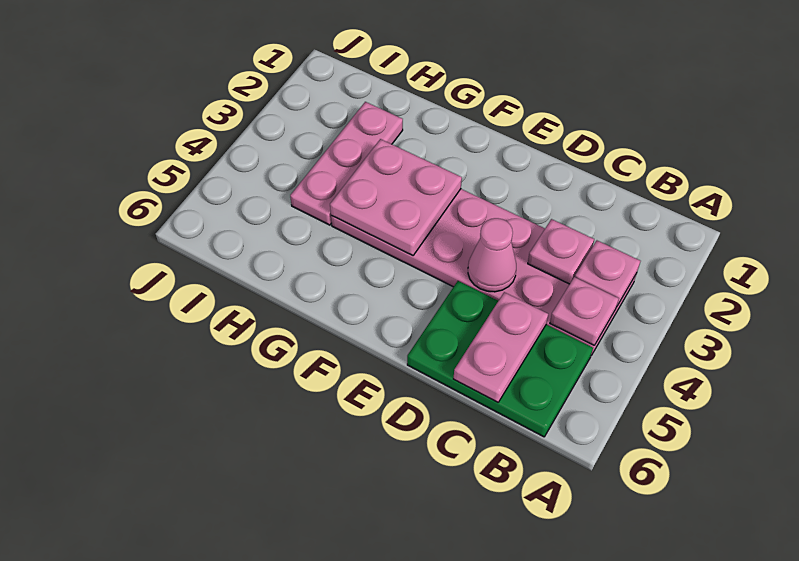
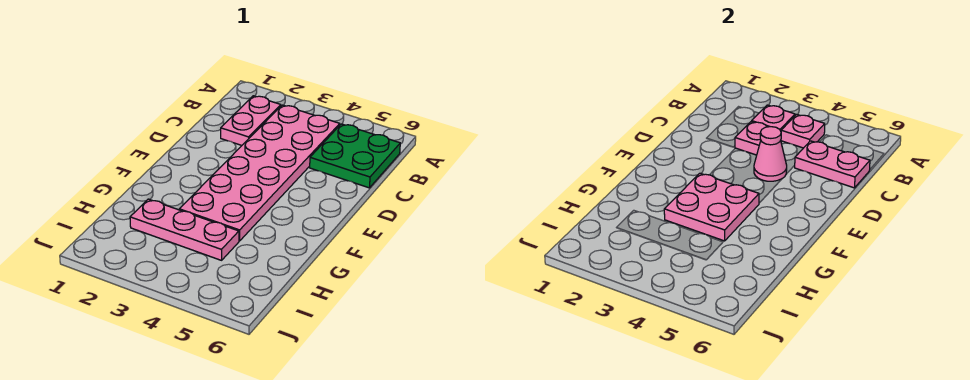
none -> pink plate B2:C2 level 1
green plate B5:D6 level 1 -> green plate B5:C6 level 1

